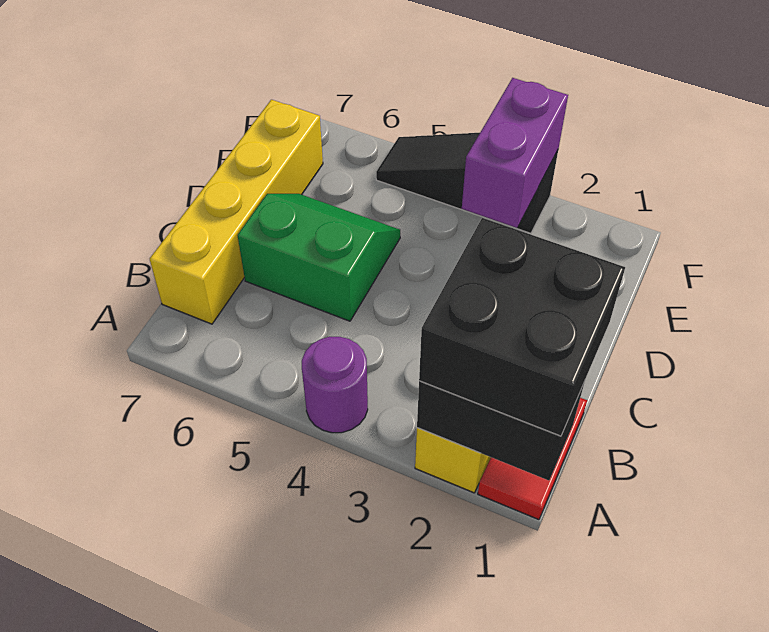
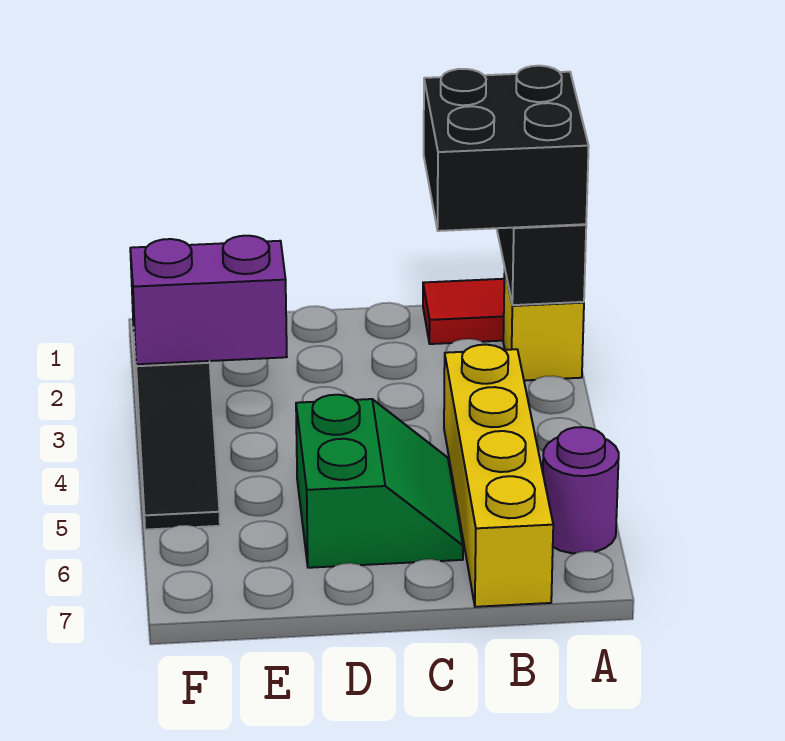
purple round brick A4 level 1 -> purple round brick A6 level 1
yellow brick B7:E7 level 1 -> yellow brick B4:B7 level 1
green slope C5:D6 level 1 top C -> green slope C5:D6 level 1 top D

